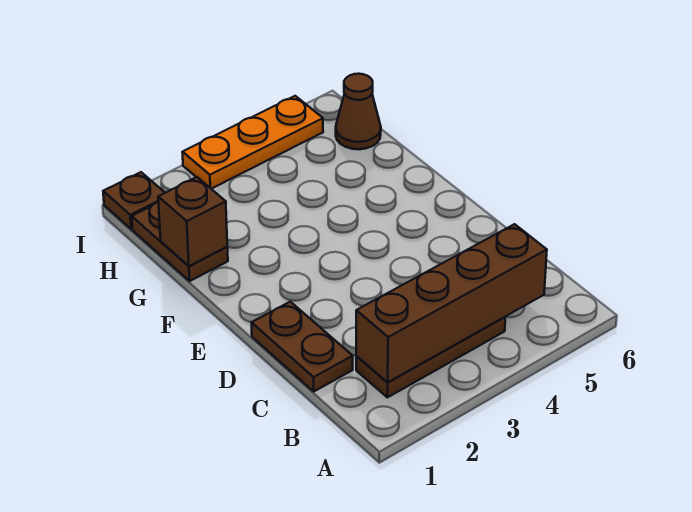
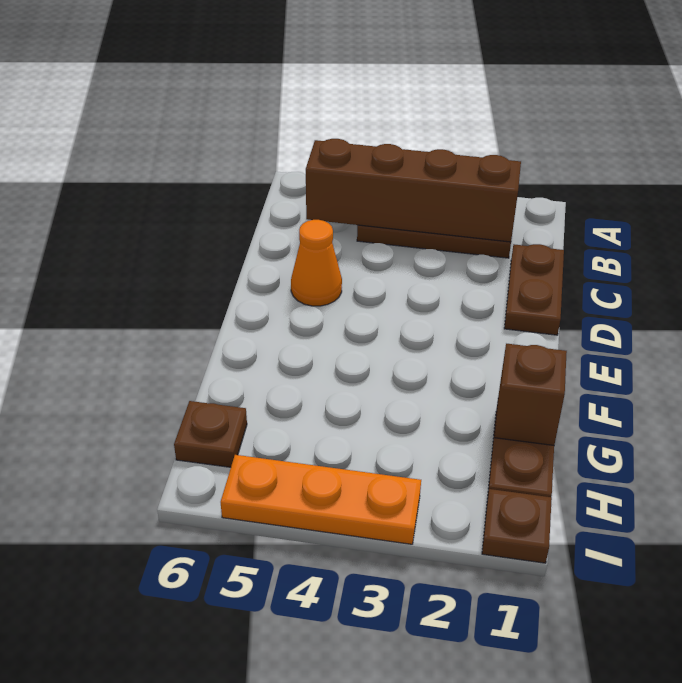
none -> orange cone D5 level 1
brown cone H6 level 1 -> brown plate H6 level 1

